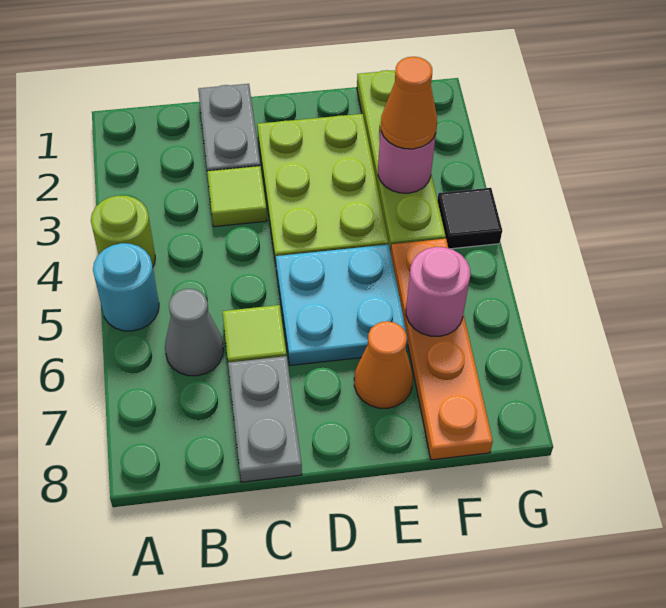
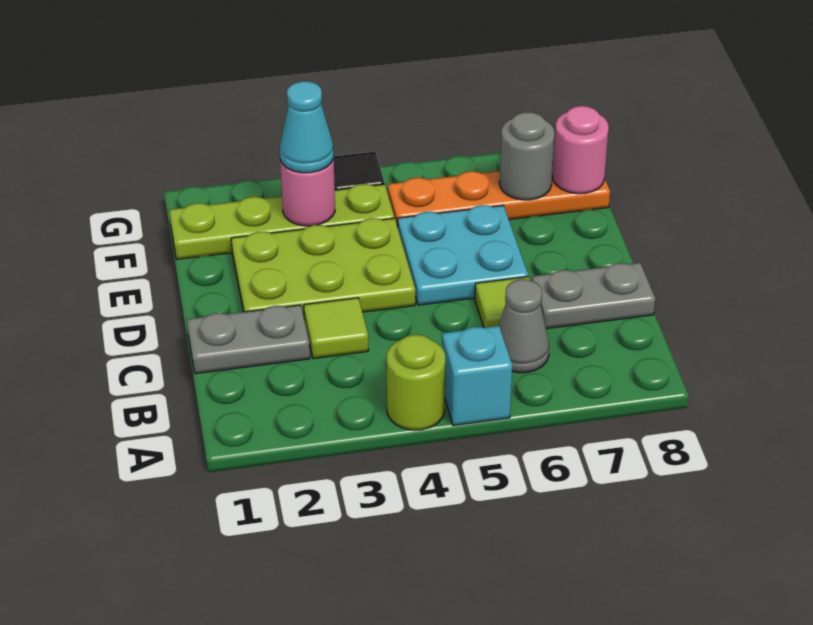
cyan round brick A5 level 1 -> cyan brick A5 level 1
orange cone E7 level 1 -> none
orange cone F3 level 3 -> cyan cone F3 level 3
pink round brick F6 level 2 -> pink round brick F8 level 2
none -> grey round brick F7 level 2

